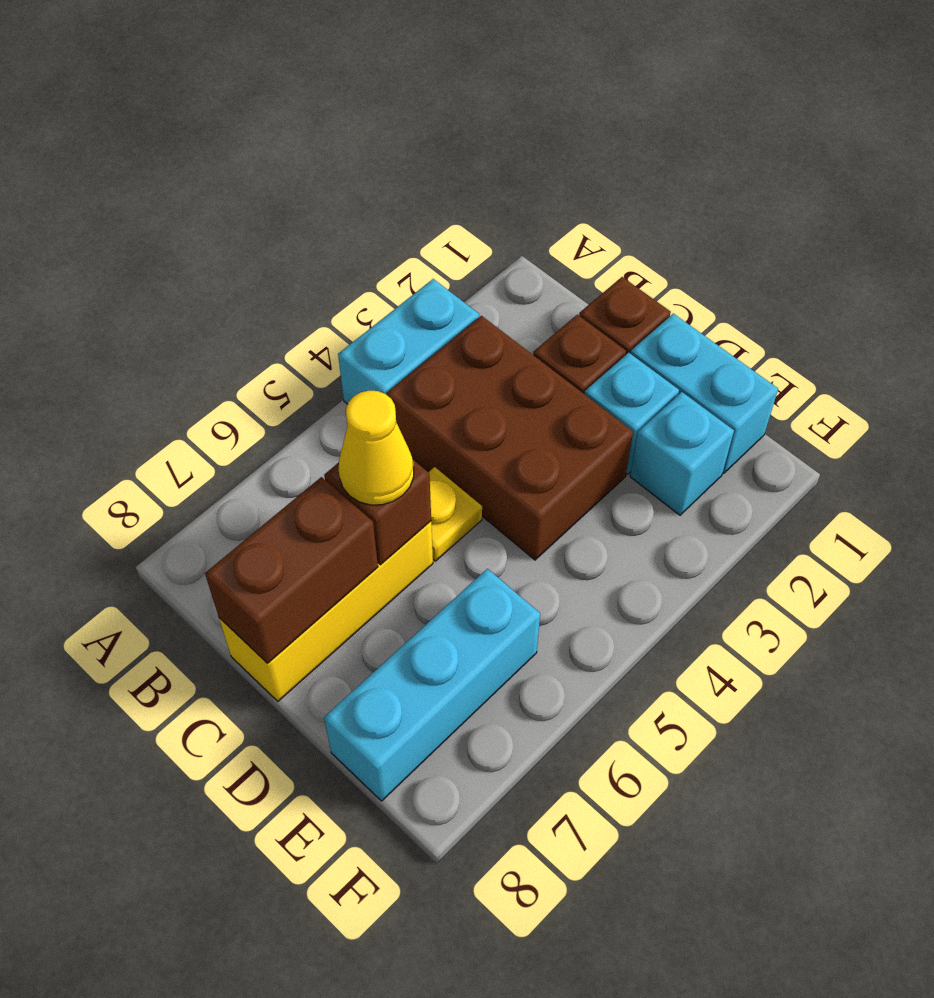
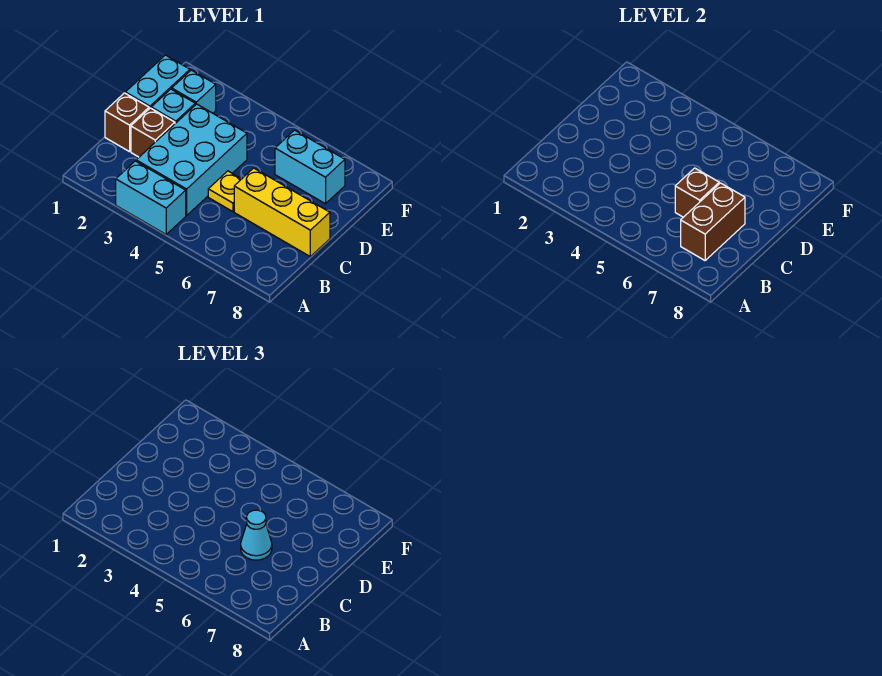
brown brick B3:D4 level 1 -> cyan brick B3:D4 level 1
yellow cone C6 level 3 -> cyan cone C6 level 3
brown brick C7:C8 level 2 -> brown brick B7:C7 level 2
cyan brick E6:E8 level 1 -> cyan brick E6:E7 level 1

